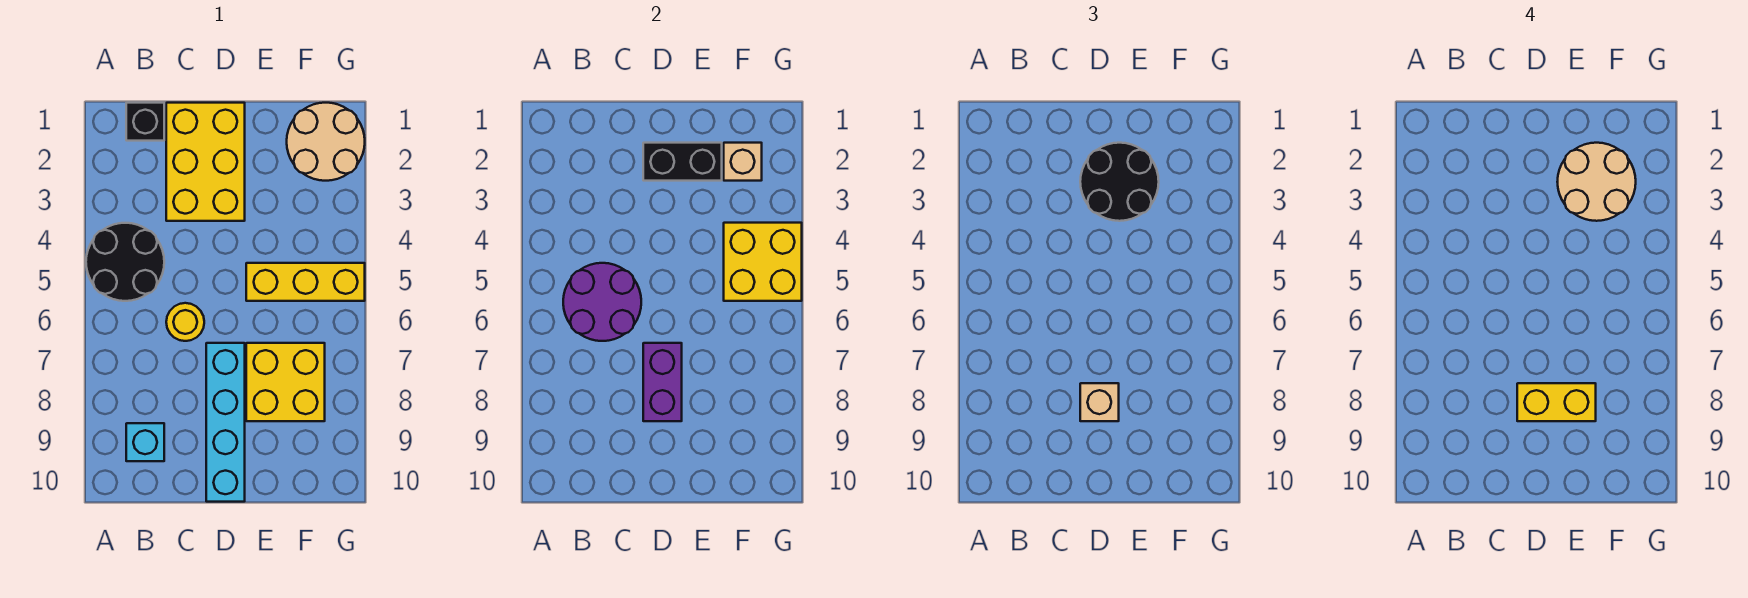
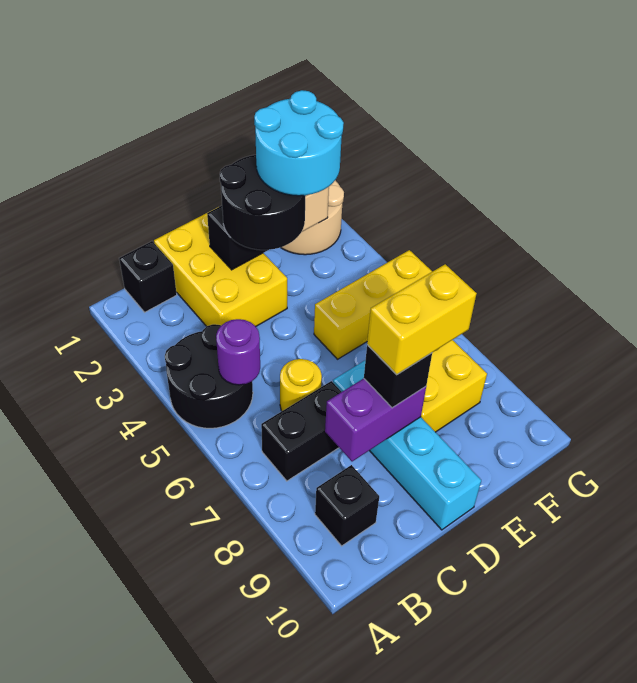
purple round brick B5:C6 level 2 -> purple round brick B5 level 2
none -> black brick B7:C7 level 1
cyan brick B9 level 1 -> black brick B9 level 1
purple brick D7:D8 level 2 -> purple brick C8:D8 level 2
tan brick D8 level 3 -> black brick D8 level 3
tan round brick E2:F3 level 4 -> cyan round brick E2:F3 level 4
yellow brick F4:G5 level 2 -> none

